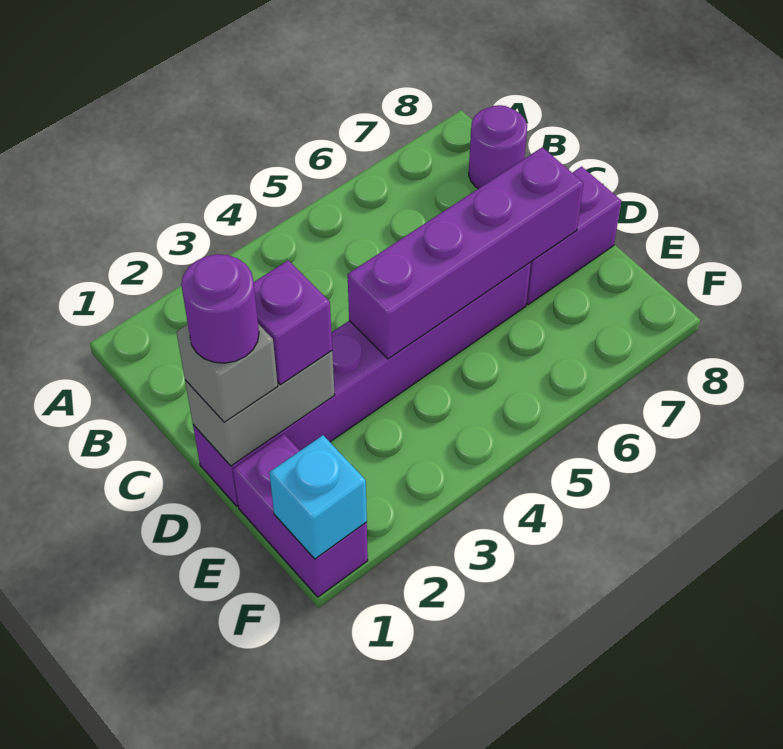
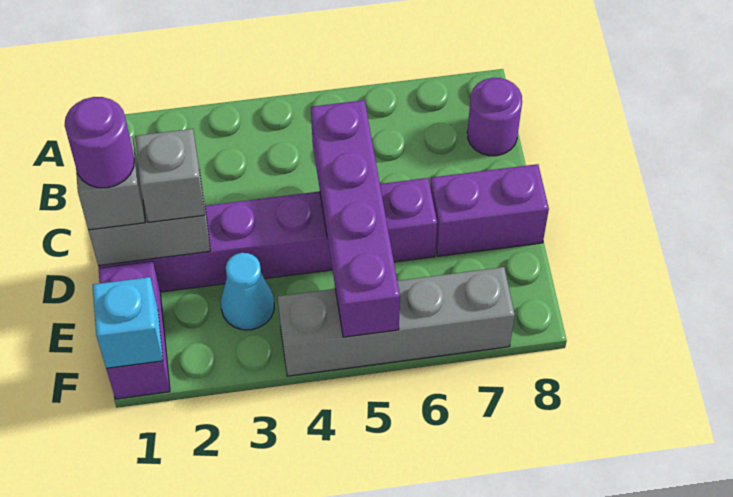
purple brick D2 level 3 -> grey brick D2 level 3
purple brick D4:D7 level 2 -> purple brick C5:F5 level 2
none -> cyan cone E3 level 1
none -> grey brick F4:F7 level 1

